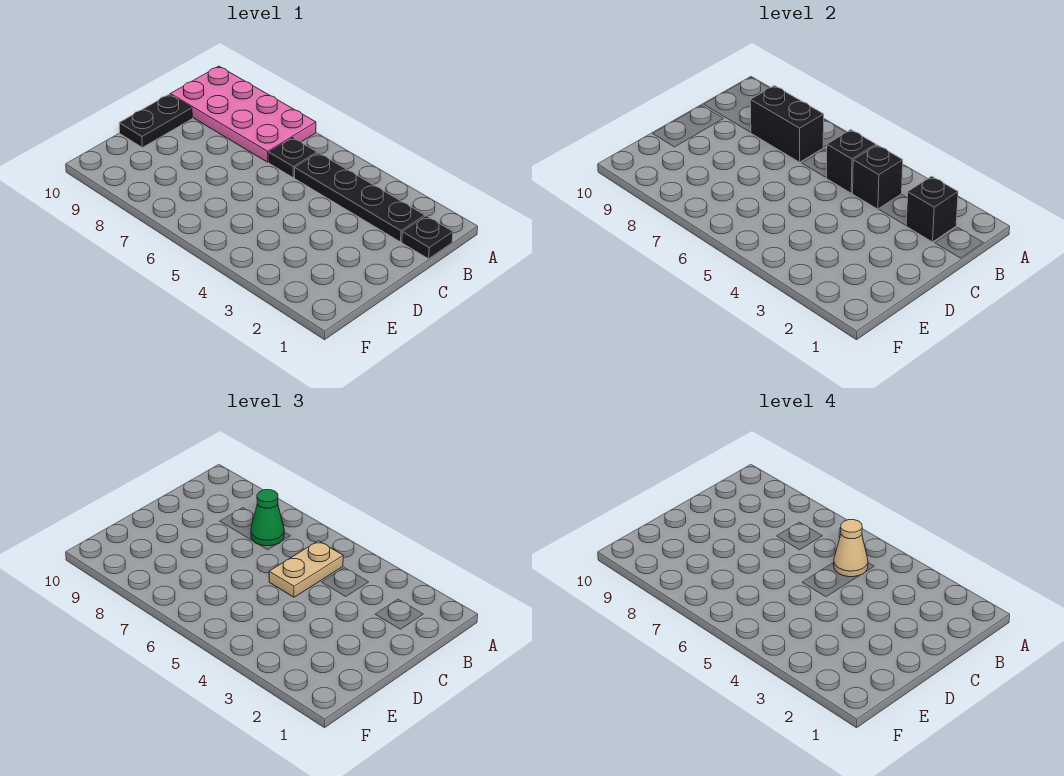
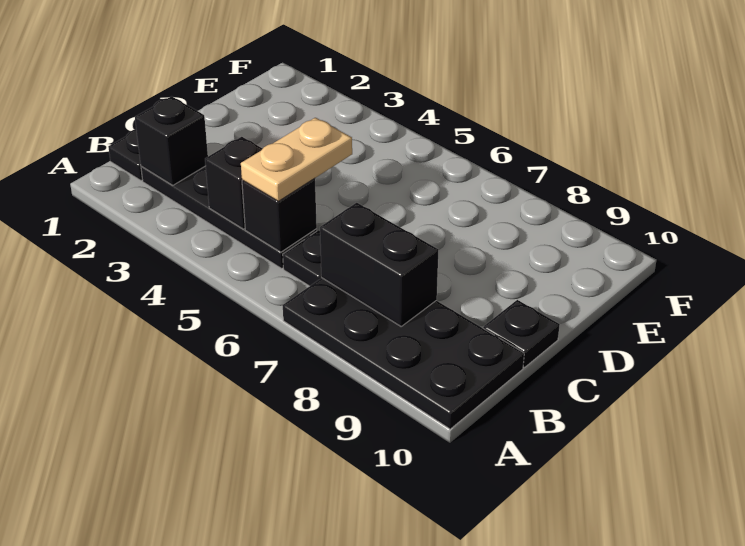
pink plate A7:B10 level 1 -> black plate A7:B10 level 1
tan cone B5 level 4 -> none
green cone B7 level 3 -> none
black plate C10:D10 level 1 -> black plate C10 level 1

